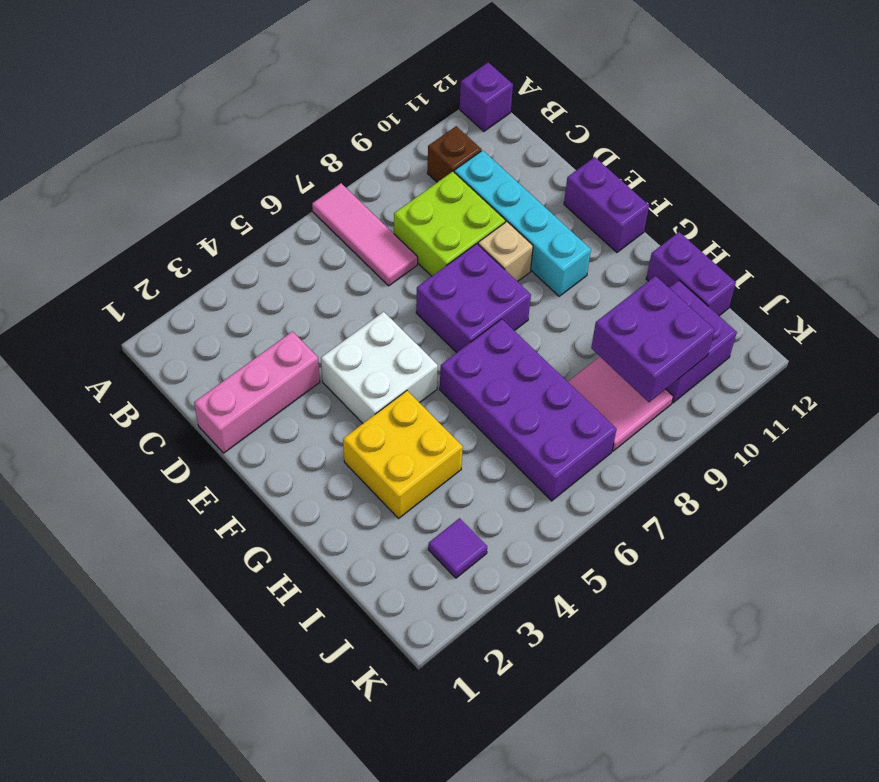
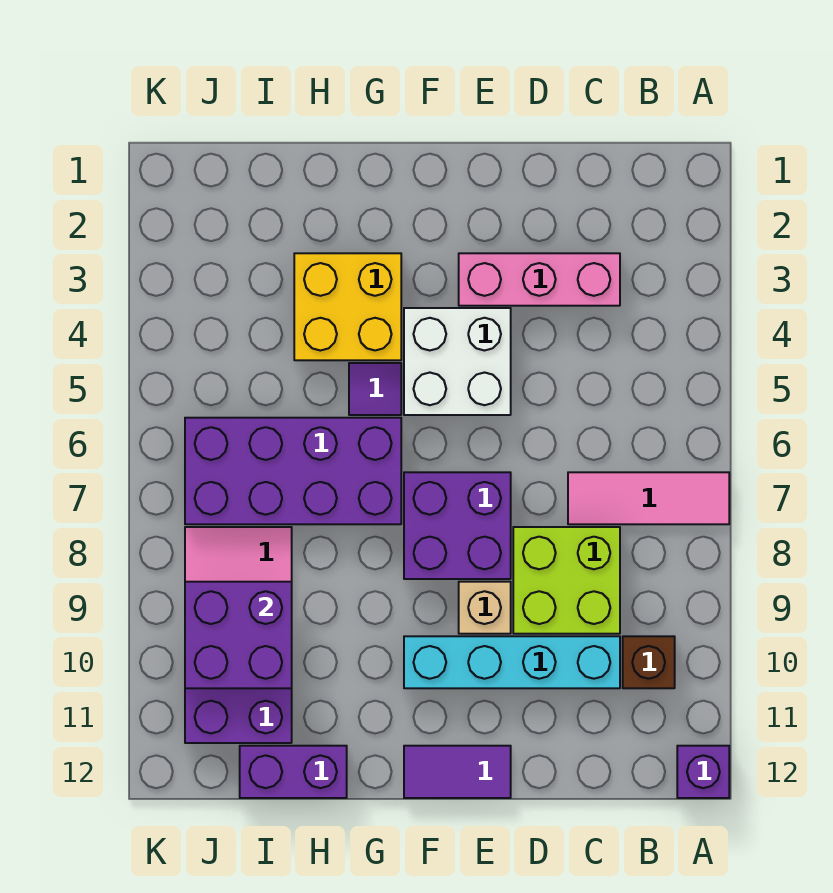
pink brick D1:D3 level 1 -> pink brick C3:E3 level 1
purple brick E12:F12 level 1 -> purple tile E12:F12 level 1
purple tile J3 level 1 -> purple tile G5 level 1

